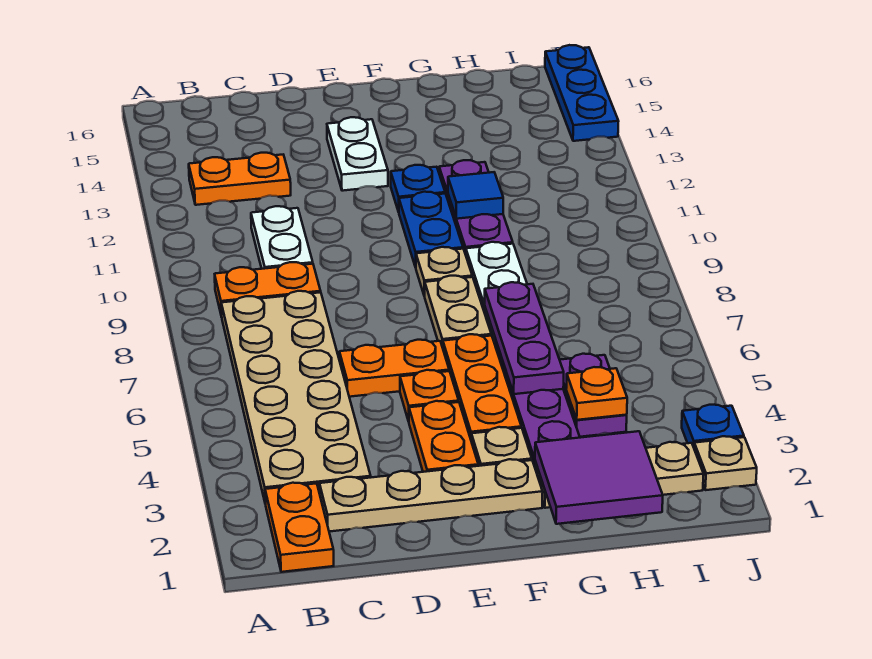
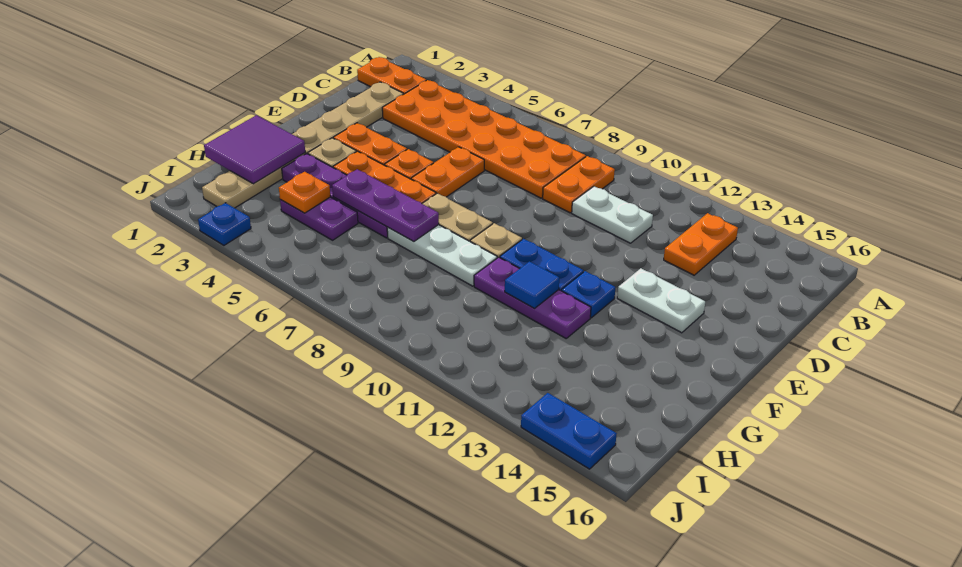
tan plate B3:C8 level 1 -> orange plate B3:C8 level 1
tan plate J2 level 1 -> none
blue plate J14:J16 level 1 -> blue plate J14:J15 level 1

